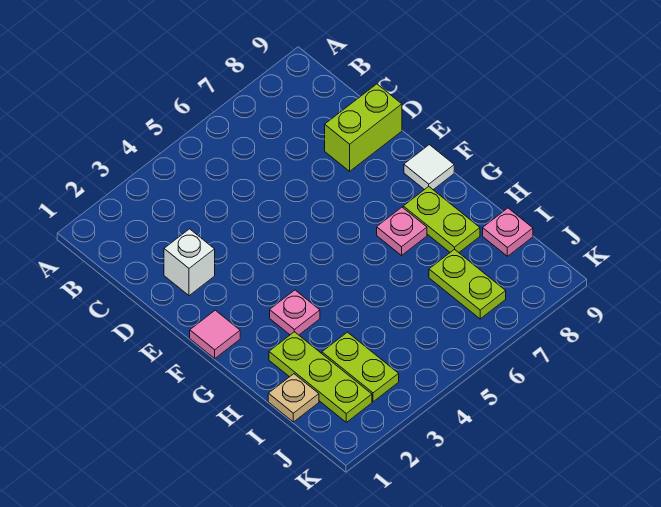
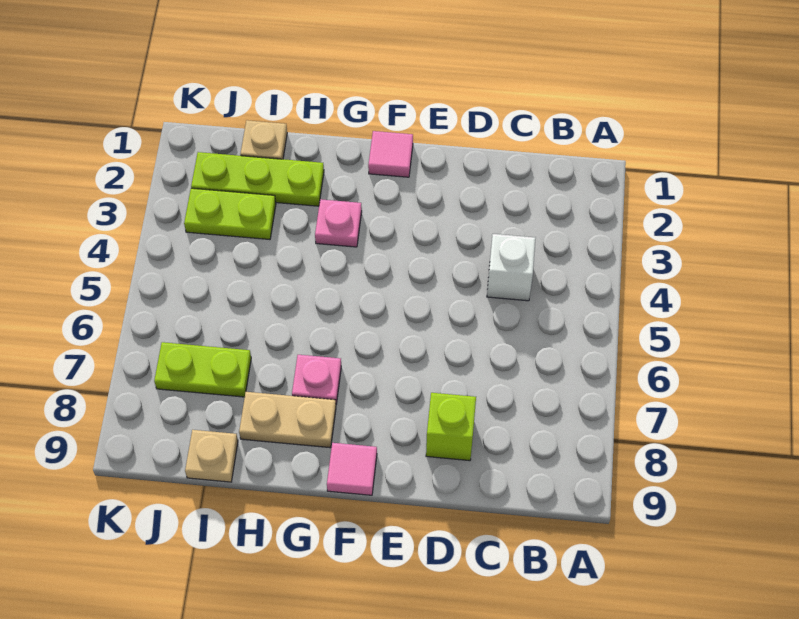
white brick D2 level 1 -> white brick C4 level 1
lime brick D8:D9 level 1 -> lime brick D8 level 1
white tile F9 level 1 -> pink tile F9 level 1
lime plate G8:H8 level 1 -> tan plate G8:H8 level 1
pink plate I9 level 1 -> tan plate I9 level 1

